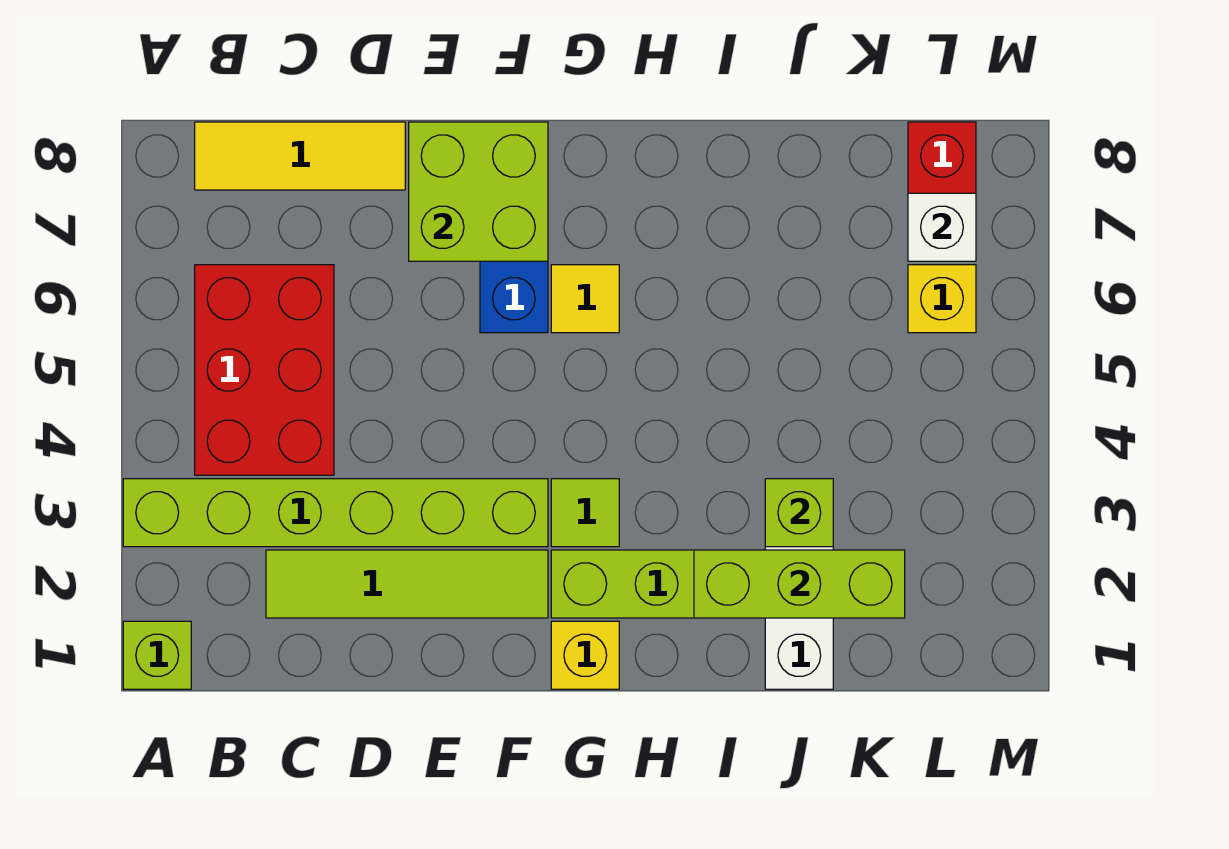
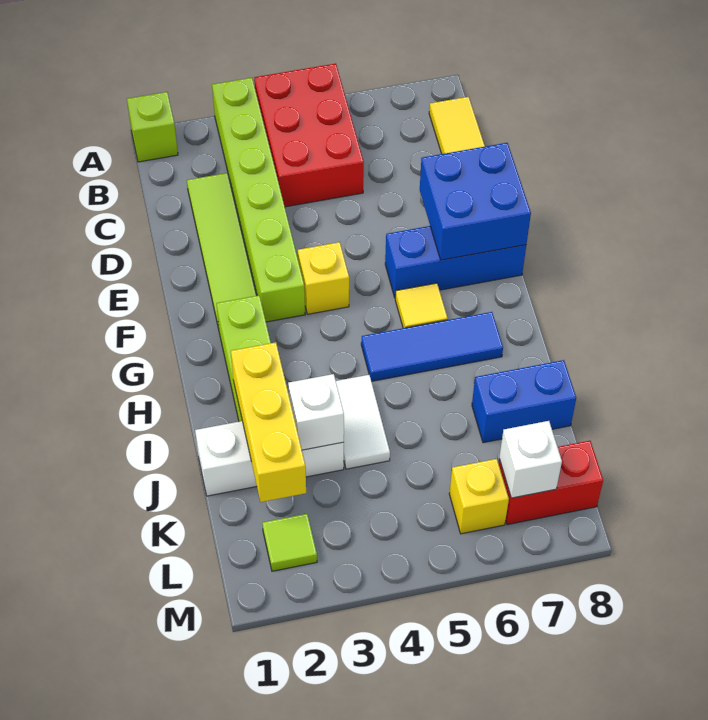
red brick B4:C6 level 1 -> red brick A4:C5 level 1
lime brick E7:F8 level 2 -> blue brick E7:F8 level 2
yellow brick G1 level 1 -> yellow brick F4 level 1
lime tile G3 level 1 -> lime tile L2 level 1
none -> blue tile H5:H7 level 1
lime brick I2:K2 level 2 -> yellow brick I2:K2 level 2
none -> white tile I4:J4 level 1
lime brick J3 level 2 -> white brick J3 level 2
none -> blue brick J7:J8 level 1

